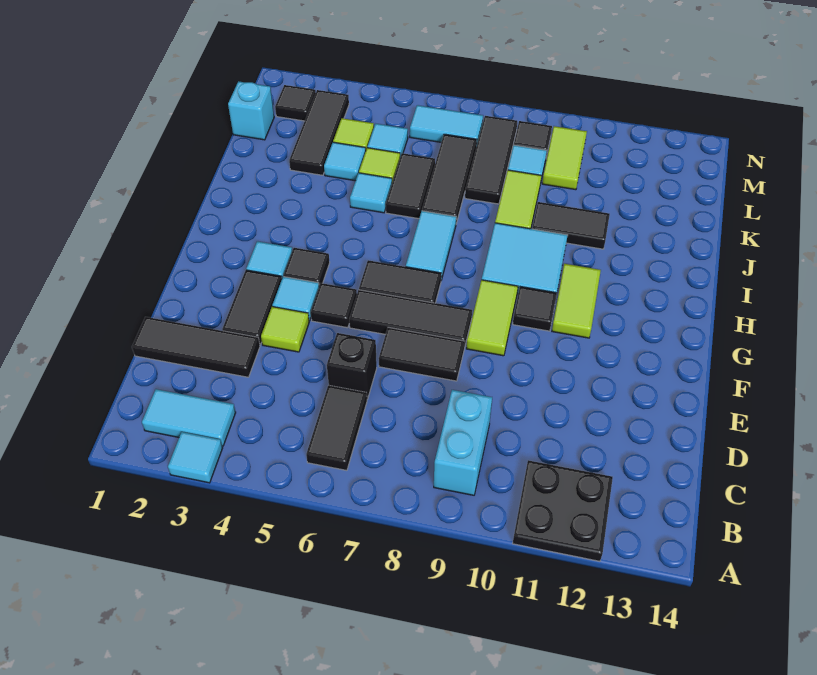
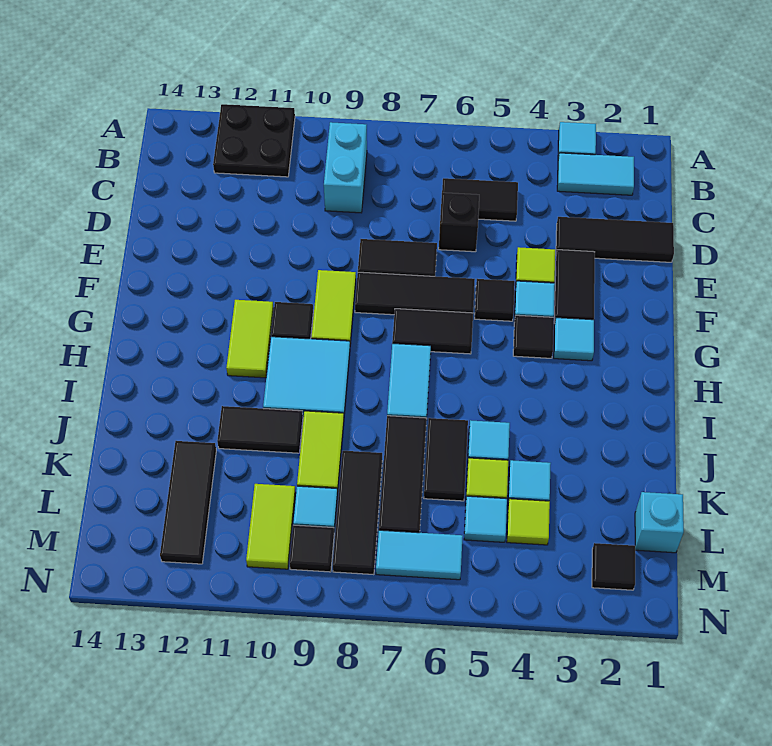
black tile B6:C6 level 1 -> black tile C5:C6 level 1
black tile K3:M3 level 1 -> black tile K12:M12 level 1

